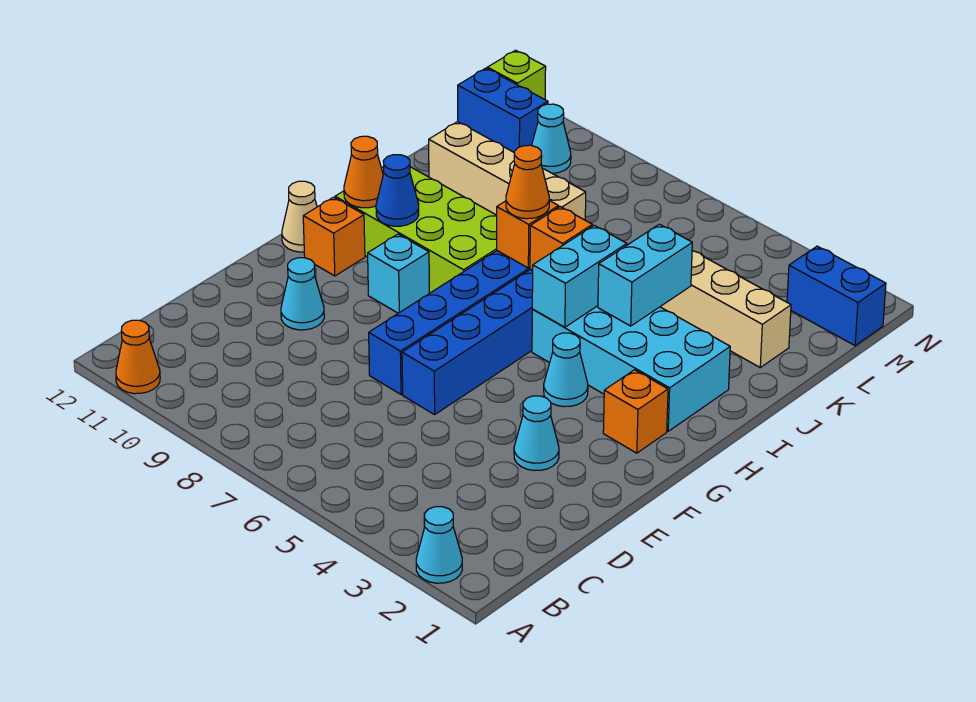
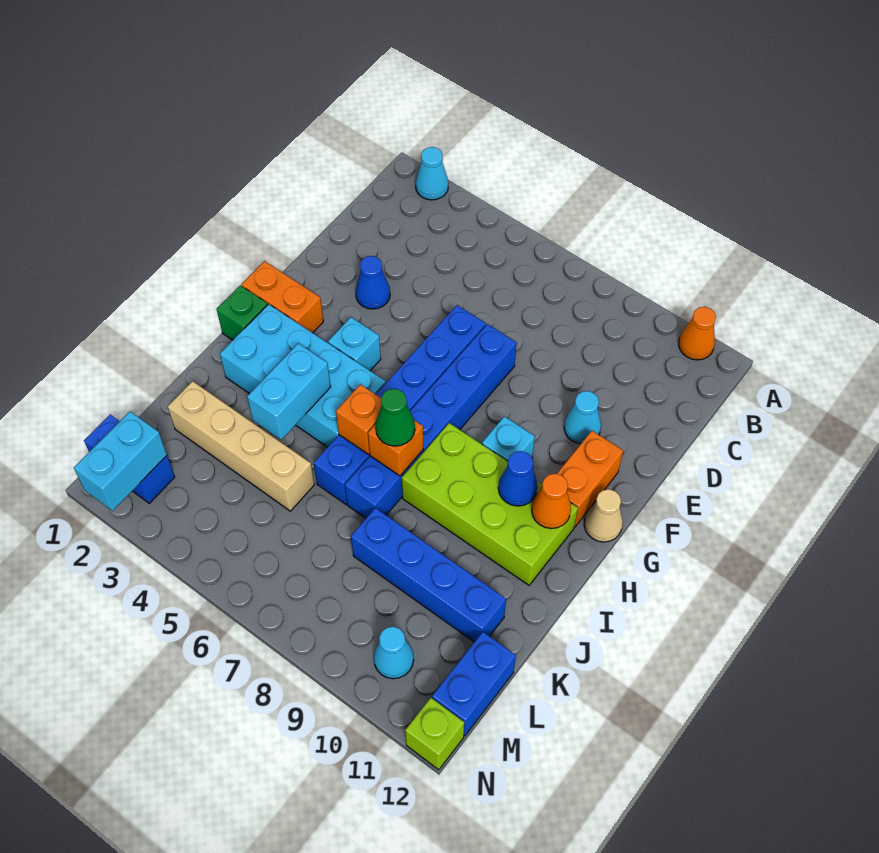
cyan cone E3 level 1 -> blue cone E3 level 1
orange brick G2 level 1 -> orange brick G1:G2 level 1
cyan cone G4 level 1 -> cyan brick G4 level 1
orange brick G11 level 1 -> orange brick F11:G11 level 1
none -> green brick H1 level 1
cyan brick H5:I5 level 2 -> cyan brick M2:N2 level 2
orange cone I7 level 3 -> green cone I7 level 3
tan brick K8:K11 level 1 -> blue brick K8:K11 level 1
blue brick M11:M12 level 1 -> blue brick L12:M12 level 1

